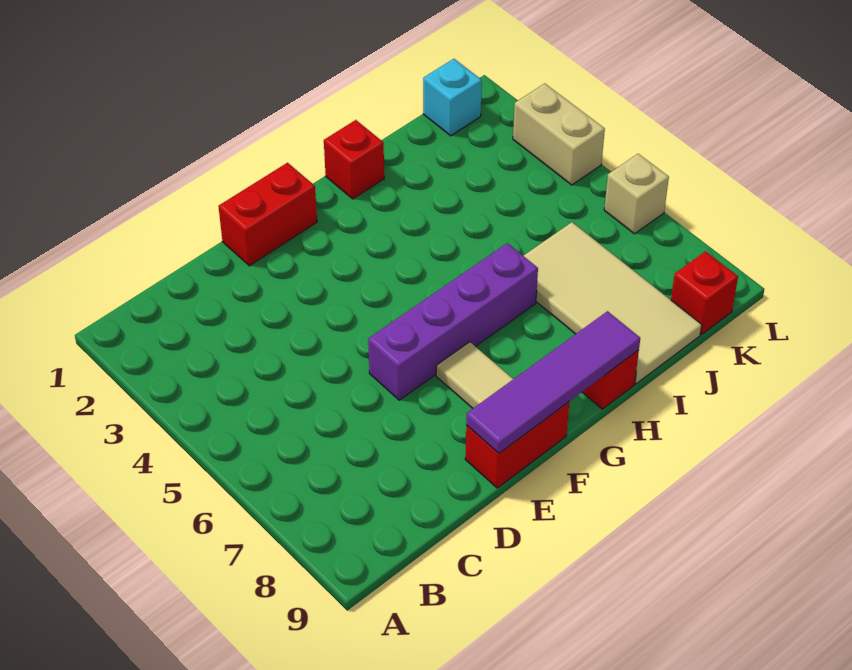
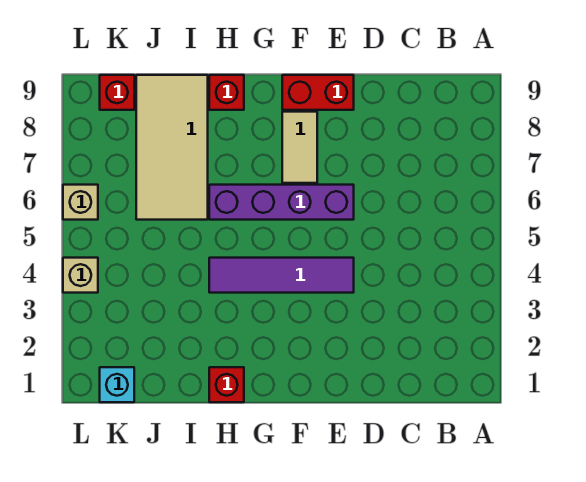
red brick E1:F1 level 1 -> none
purple tile E9:H9 level 2 -> purple tile E4:H4 level 1
tan brick L3:L4 level 1 -> tan brick L4 level 1

